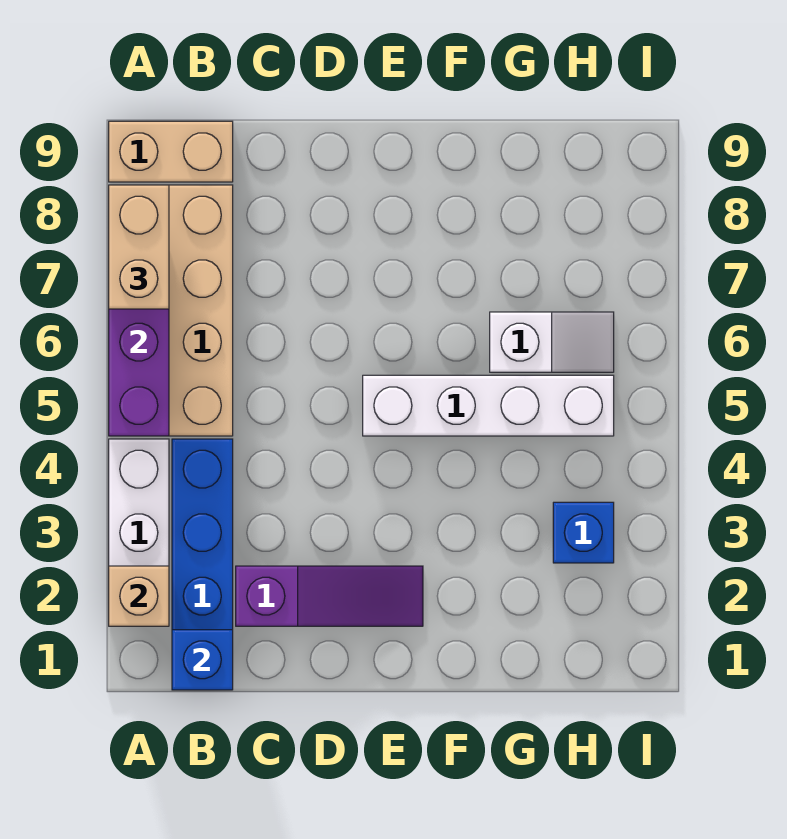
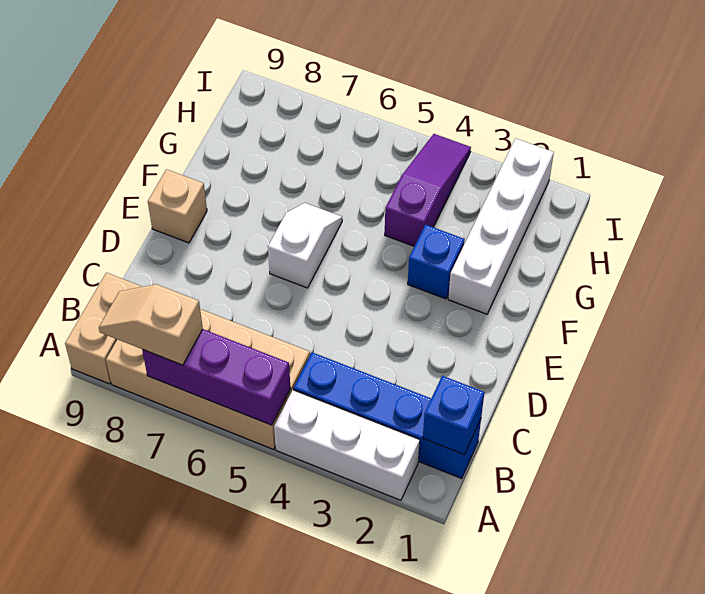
tan brick A2 level 2 -> tan brick E9 level 1
tan brick A7:A8 level 3 -> tan slope A7:A8 level 3 top 7
purple slope C2:E2 level 1 top C -> purple slope G4:I4 level 1 top G
white brick E5:H5 level 1 -> white brick F2:I2 level 1
white slope G6:H6 level 1 top G -> white slope E6:F6 level 1 top E
blue brick H3 level 1 -> blue brick F3 level 1

